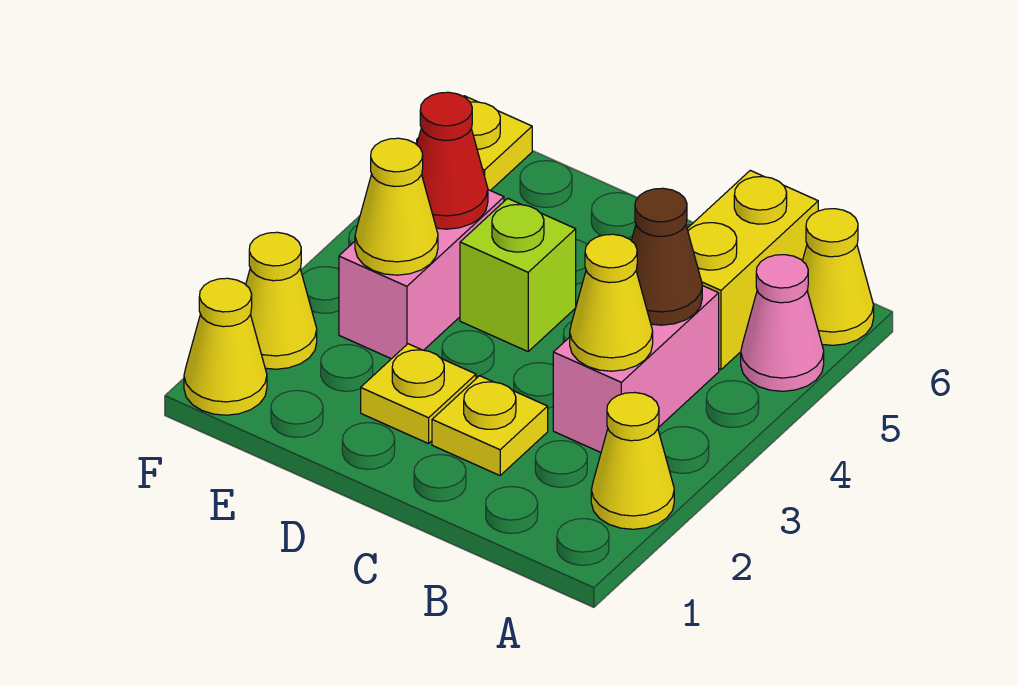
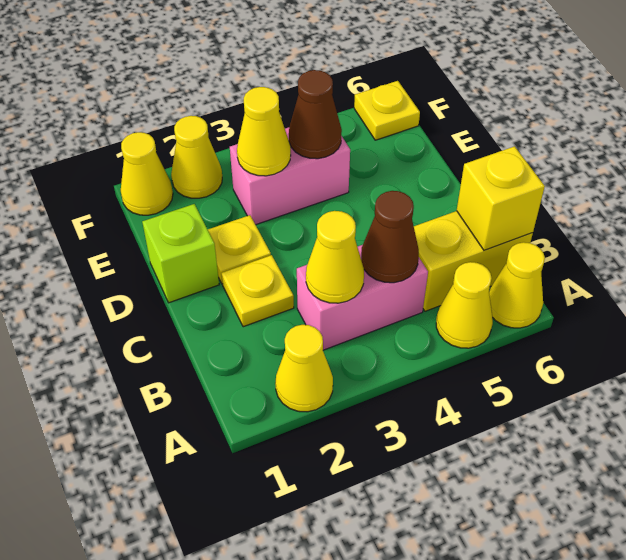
pink cone A5 level 1 -> yellow cone A5 level 1
none -> yellow brick B6 level 2
lime brick D4 level 1 -> lime brick D1 level 1
red cone E4 level 2 -> brown cone E4 level 2

